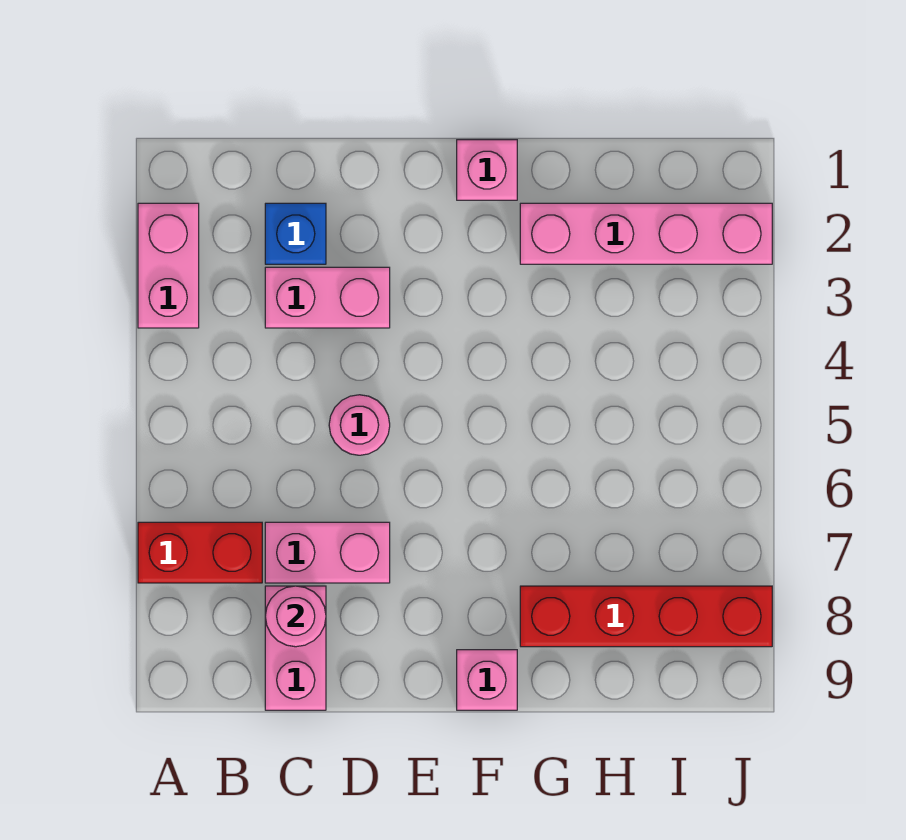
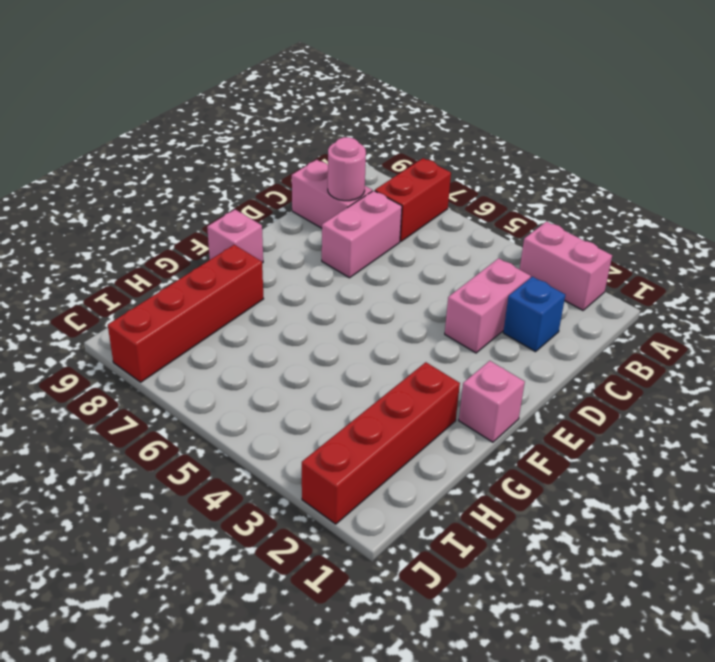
pink round brick D5 level 1 -> none
pink brick G2:J2 level 1 -> red brick G2:J2 level 1

